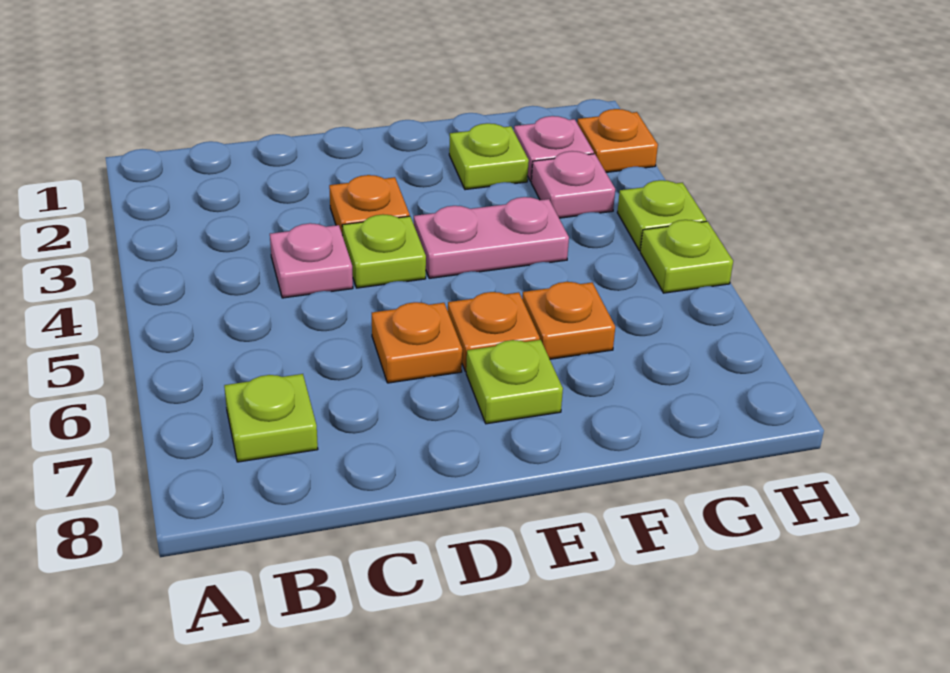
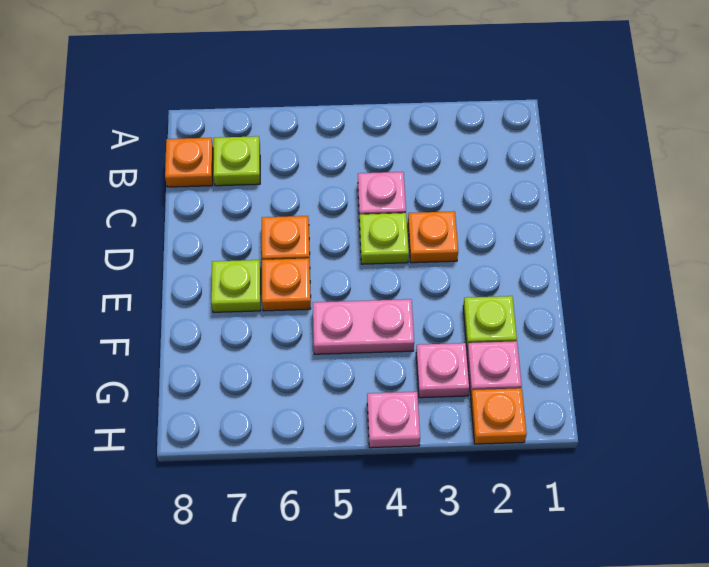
pink plate E4:F4 level 1 -> pink plate F4:F5 level 1
orange plate F6 level 1 -> orange plate B8 level 1
lime plate H4 level 1 -> pink plate H4 level 1
lime plate H5 level 1 -> none

